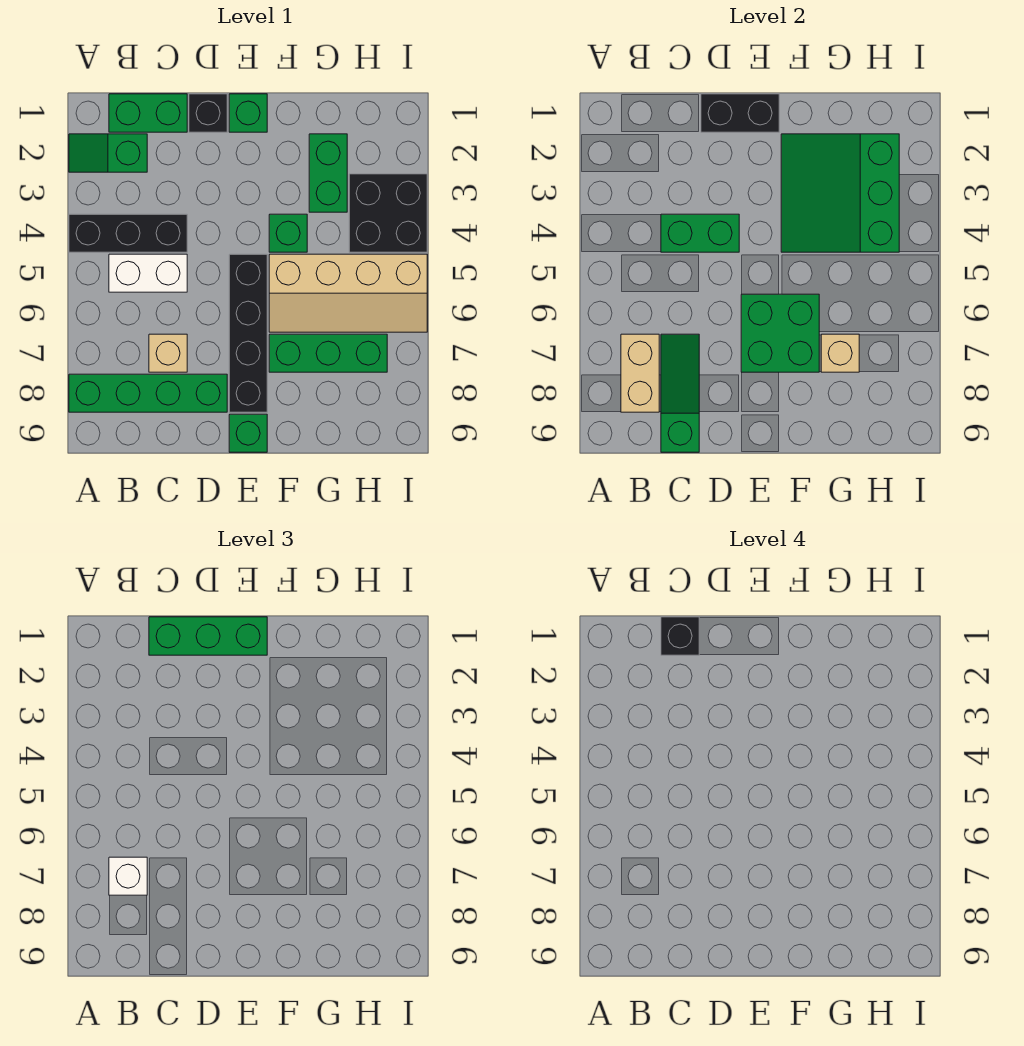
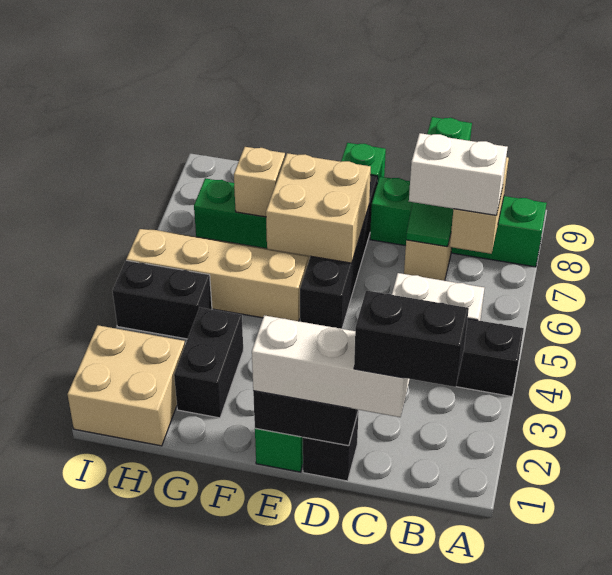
green slope A2:B2 level 1 top B -> none
green brick B1:C1 level 1 -> none
white brick B7 level 3 -> white brick B7:C7 level 3
green brick C1:E1 level 3 -> white brick C1:E1 level 3
black brick C1 level 4 -> black brick B1:C1 level 4
green brick C4:D4 level 2 -> none
green brick E6:F7 level 2 -> tan brick E6:F7 level 2
green slope F2:H4 level 2 top H -> none
green brick F4 level 1 -> none
green brick G2:G3 level 1 -> black brick G2:G3 level 1
none -> tan brick H1:I2 level 1
black brick H3:I4 level 1 -> black brick H4:I4 level 1

